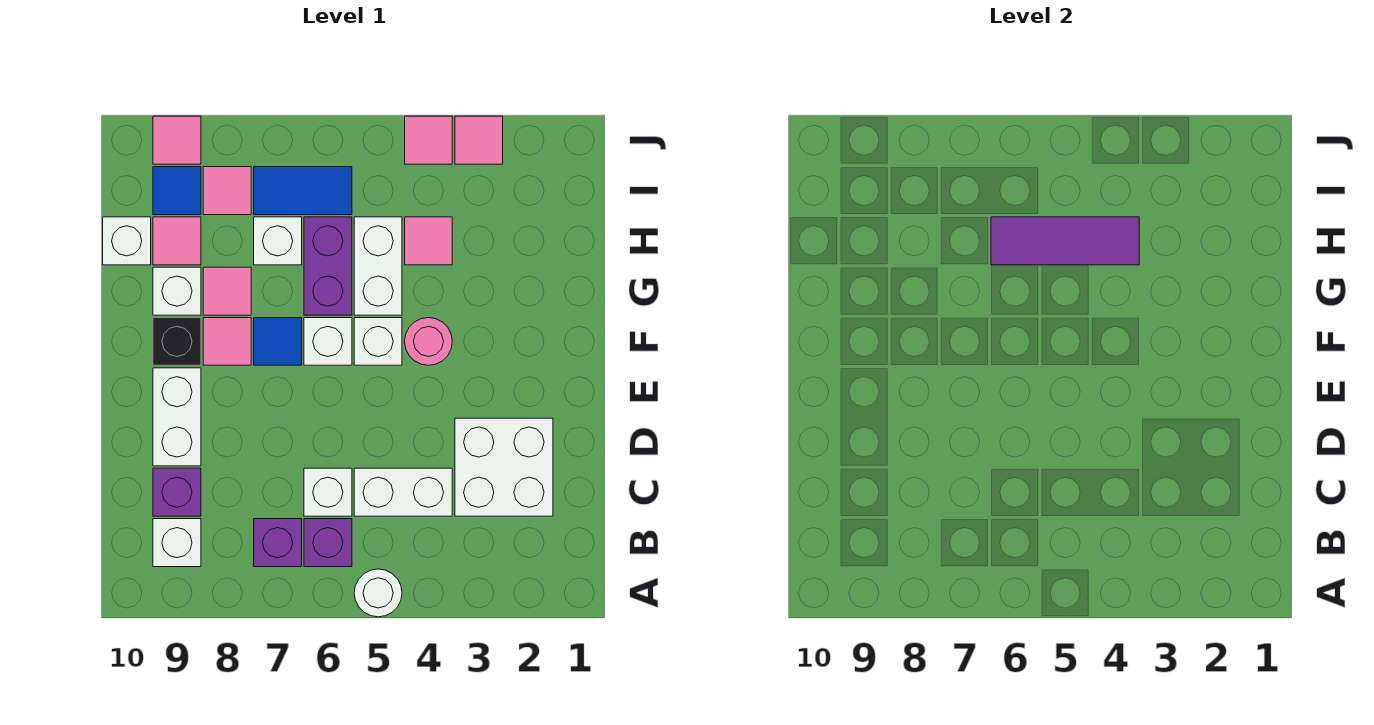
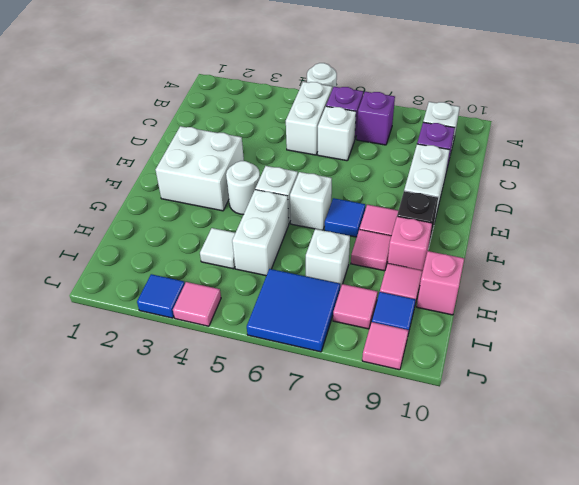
white brick C2:D3 level 1 -> white brick E2:F3 level 1
white brick C4:C5 level 1 -> white brick B5:C5 level 1
pink round brick F4 level 1 -> white round brick F4 level 1
purple brick G6:H6 level 1 -> none
white brick G9 level 1 -> pink brick G9 level 1
pink tile H4 level 1 -> white tile H4 level 1
purple tile H4:H6 level 2 -> none
white brick H10 level 1 -> pink brick H10 level 1
blue tile I6:I7 level 1 -> blue tile I6:J7 level 1
pink tile J3 level 1 -> blue tile J3 level 1

